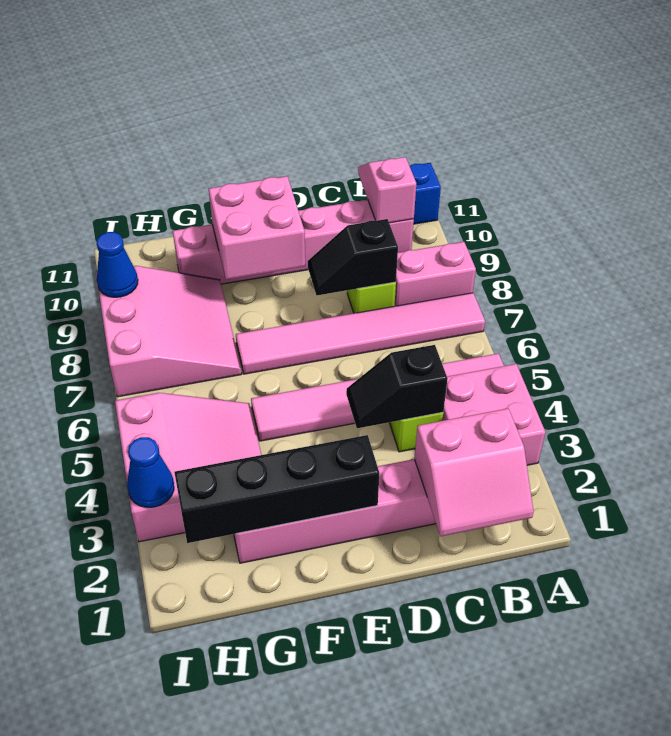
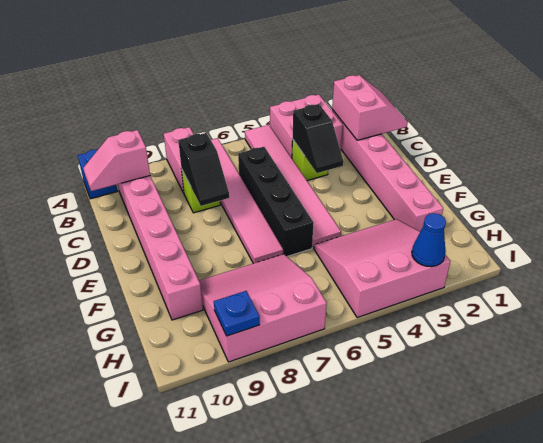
black brick E2:H2 level 2 -> black brick C6:F6 level 1
pink brick E9:F10 level 2 -> none
blue cone I9 level 2 -> blue plate I9 level 2

